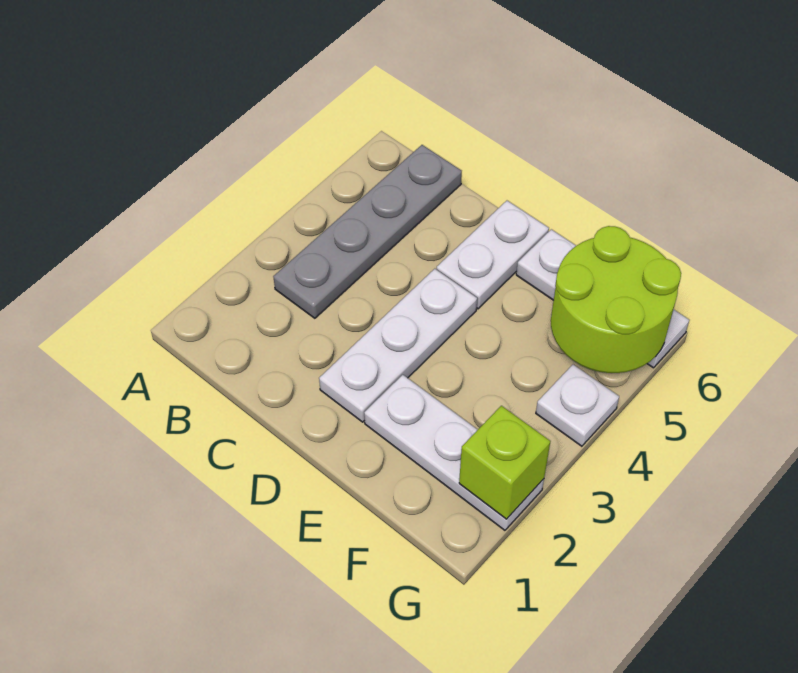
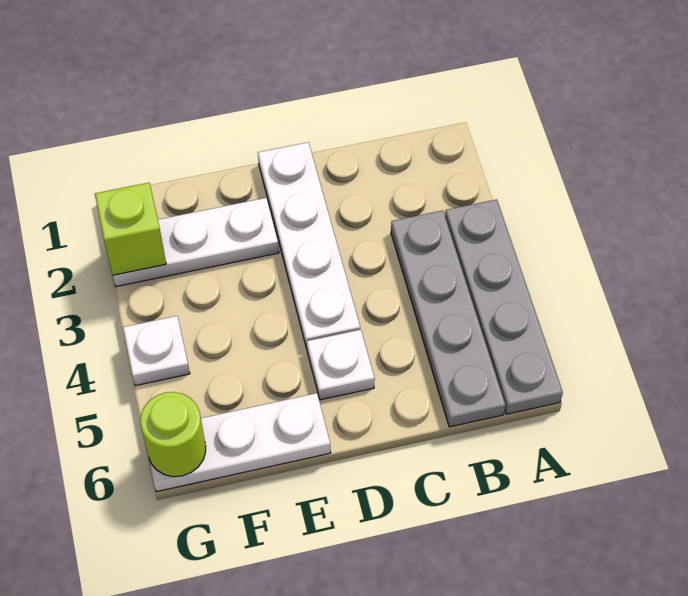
none -> grey plate A3:A6 level 1
white plate D2:D4 level 1 -> white plate D1:D4 level 1
white plate D5:D6 level 1 -> white plate D5 level 1
lime round brick F5:G6 level 2 -> lime round brick G6 level 2

